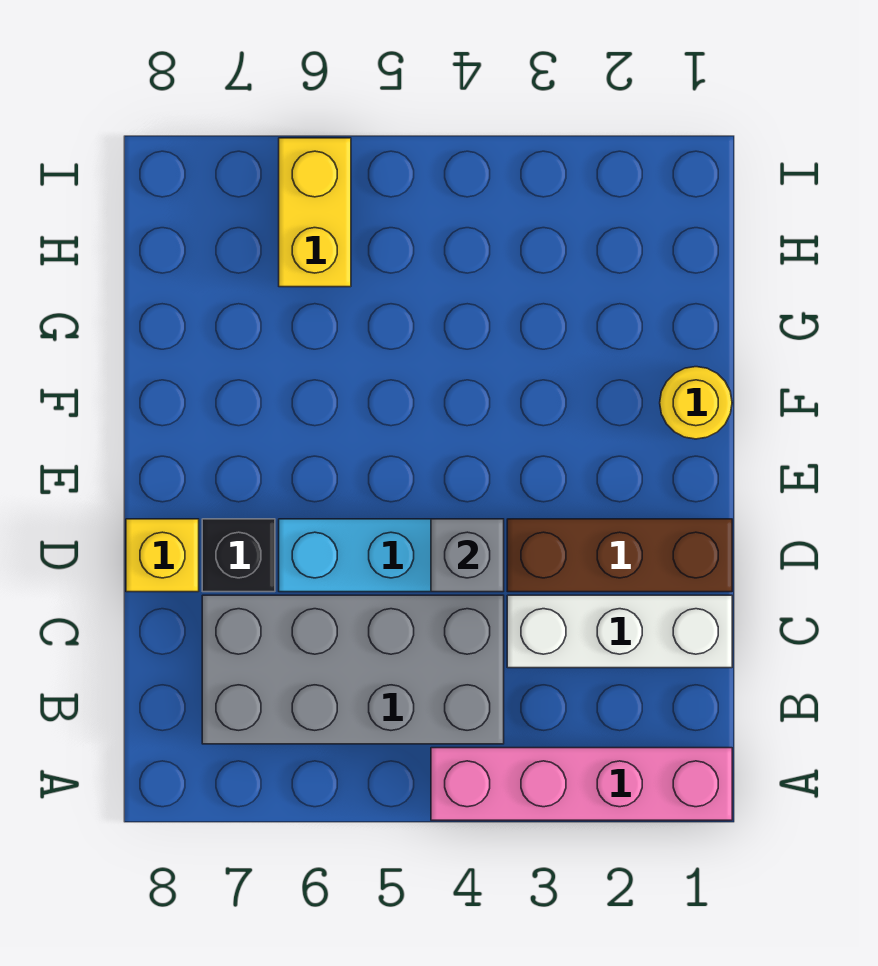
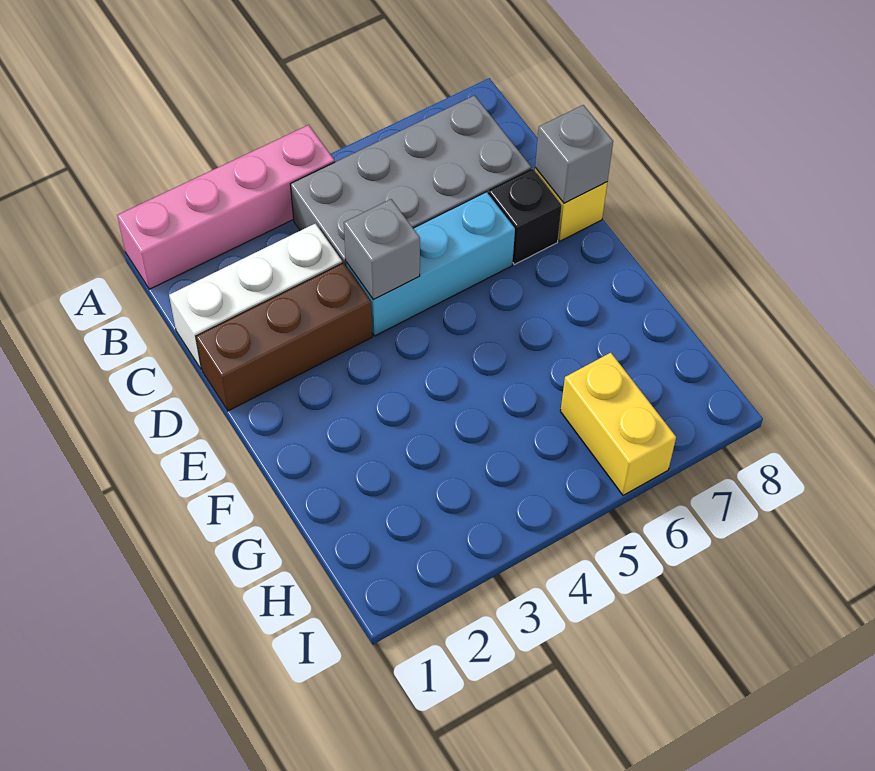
none -> grey brick D8 level 2
yellow round brick F1 level 1 -> none

